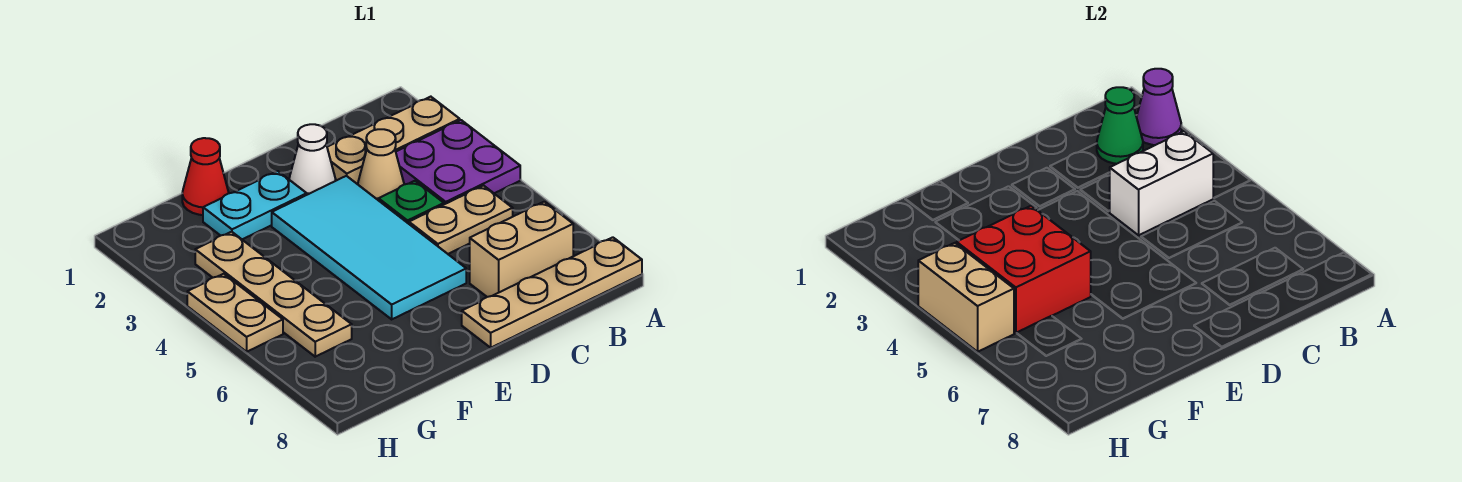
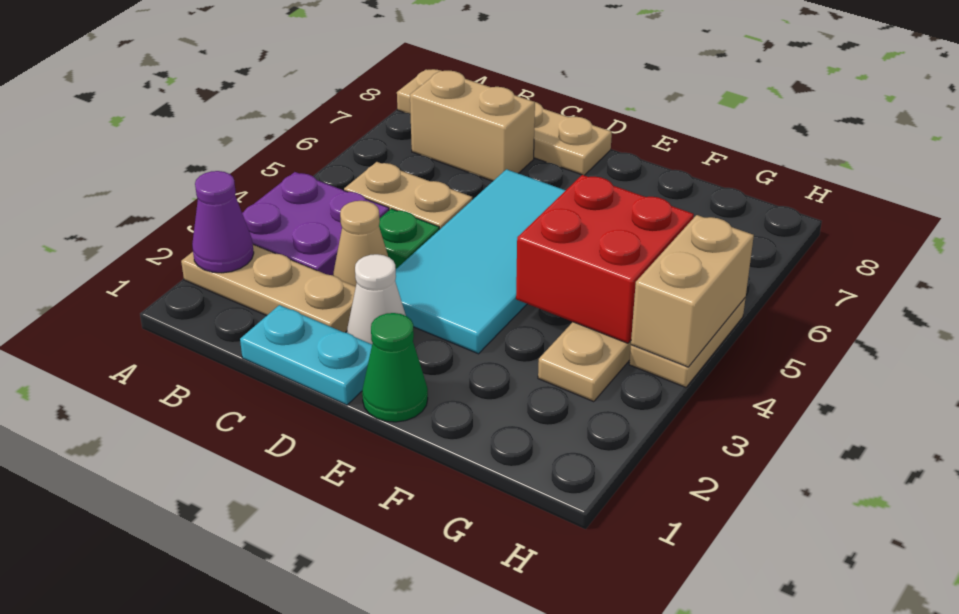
green cone B2 level 2 -> green cone E1 level 1
white brick B4:C4 level 2 -> none
cyan plate E2:F2 level 1 -> cyan plate C1:D1 level 1
red cone F1 level 1 -> none

